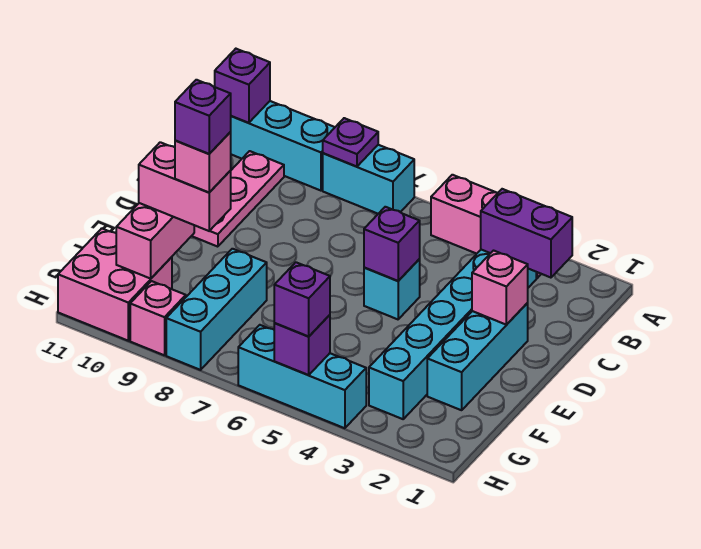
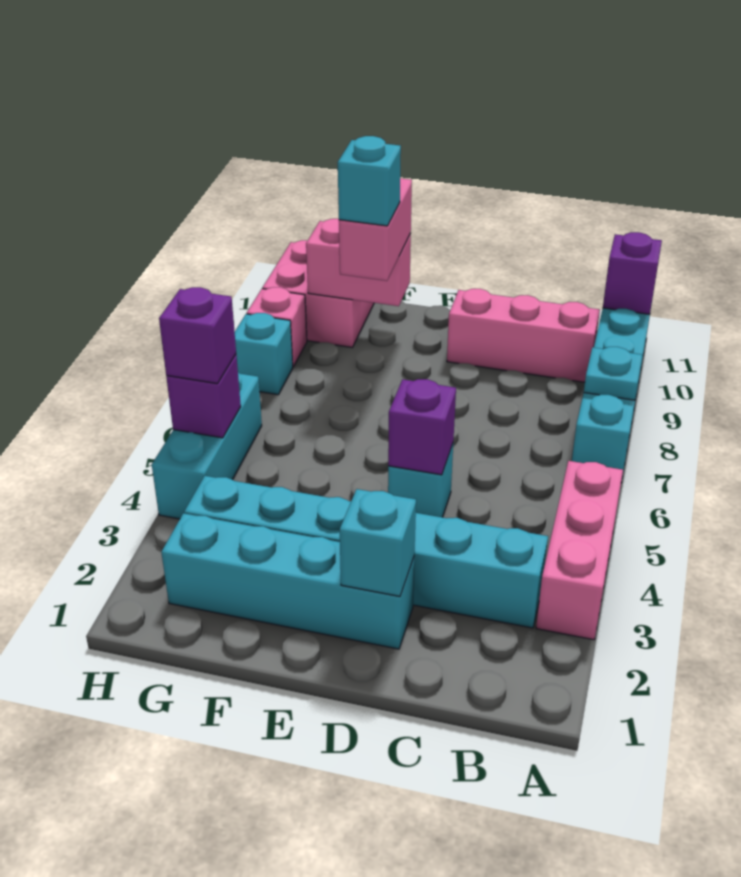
purple plate A8 level 2 -> cyan plate A8 level 2
purple brick B2:B3 level 2 -> none
pink plate B10:D10 level 1 -> pink brick B10:D10 level 1
cyan brick D2:F2 level 1 -> cyan brick D2:G2 level 1
pink brick D2 level 2 -> cyan brick D2 level 2
cyan brick F8:H8 level 1 -> cyan brick H8 level 1
pink brick F9 level 4 -> cyan brick F9 level 4
purple brick F9 level 5 -> none

